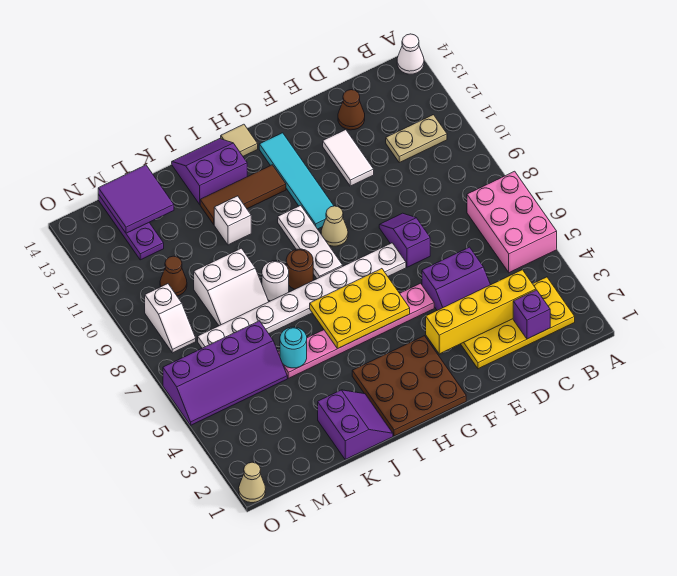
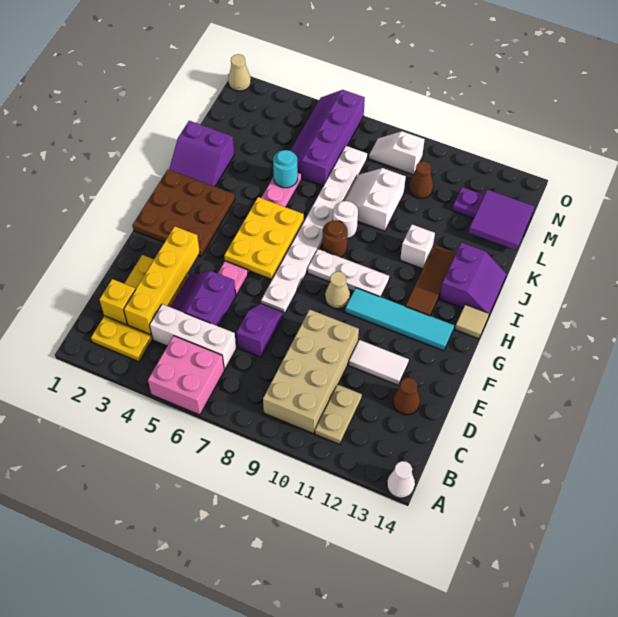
pink brick A5:B7 level 1 -> pink brick A5:B6 level 1
none -> tan brick B9:E10 level 1
purple brick C2 level 2 -> yellow brick C2 level 2
none -> white brick C4:C6 level 1
purple slope E7:E8 level 1 top 7 -> purple slope D7:E7 level 1 top D

